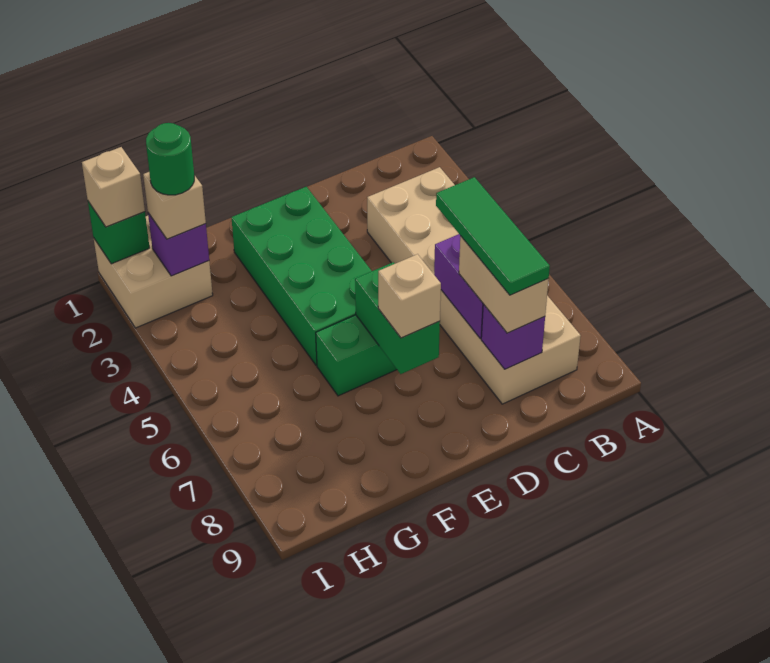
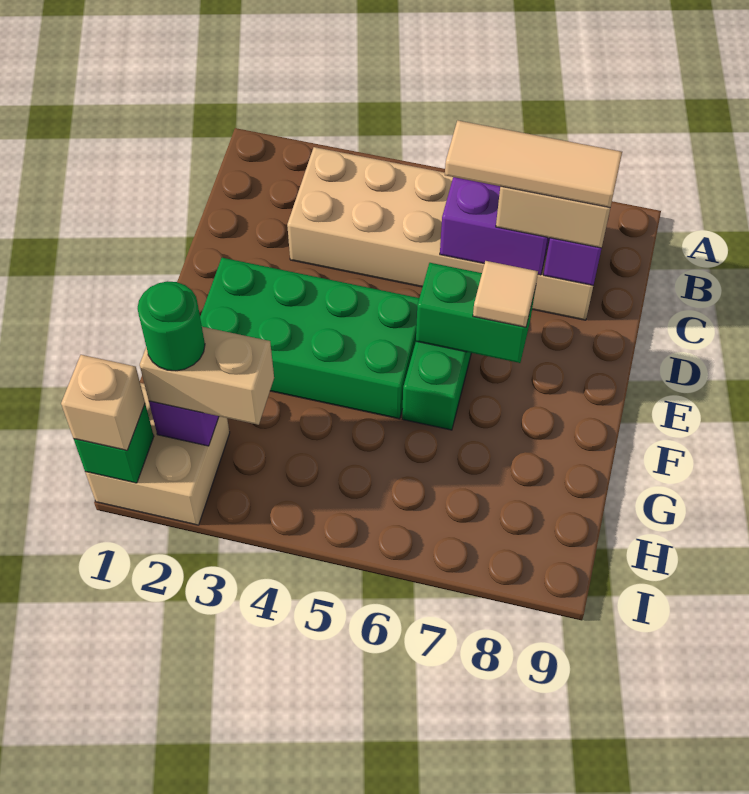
green tile C6:C8 level 4 -> tan tile C6:C8 level 4
tan brick E7 level 3 -> tan tile E7 level 3
tan brick H2 level 3 -> tan brick H2:H3 level 3

